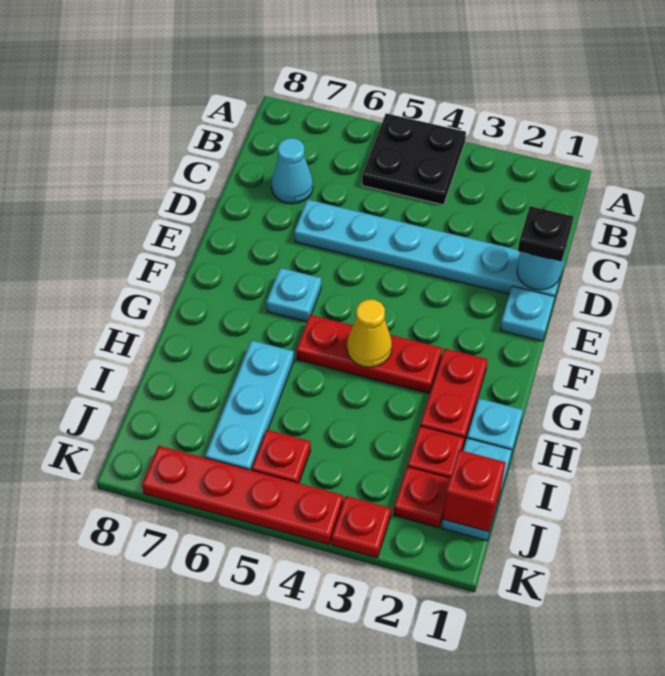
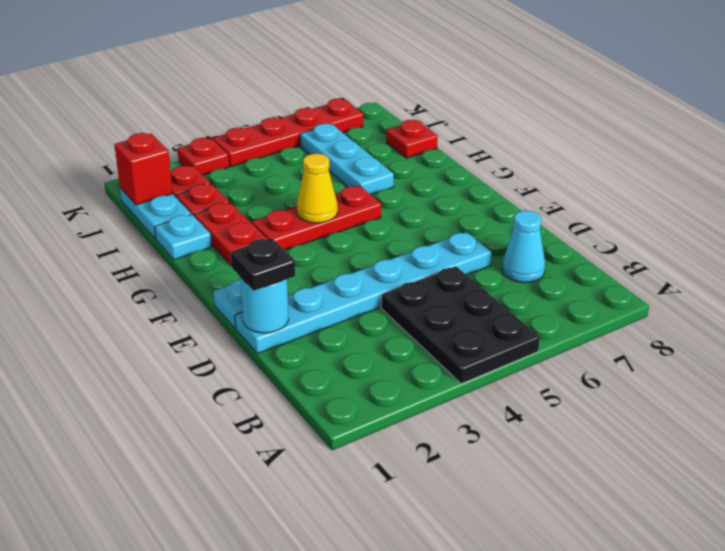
black plate A4:B5 level 1 -> black plate A4:C5 level 1
cyan plate F6 level 1 -> none
red plate J5 level 1 -> red plate I8 level 1

